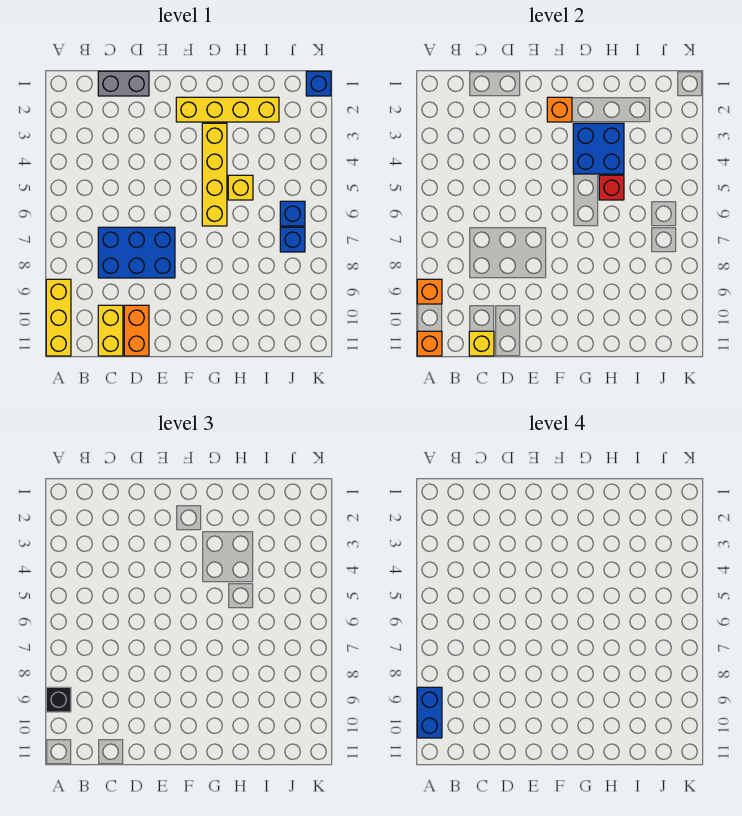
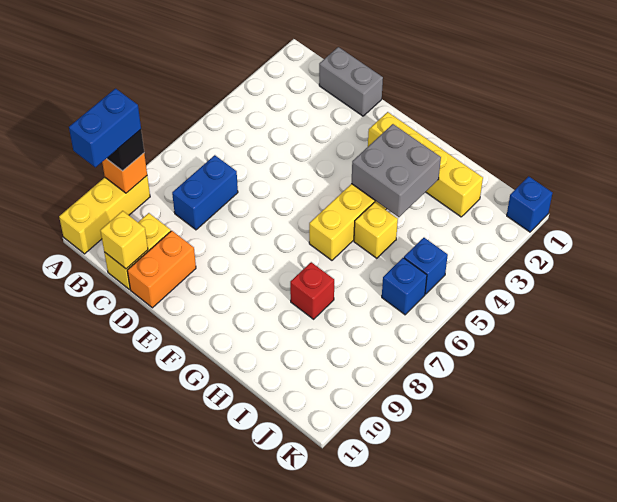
orange brick A11 level 2 -> none
blue brick C7:E8 level 1 -> blue brick C7:C8 level 1
orange brick F2 level 2 -> none
blue brick G3:H4 level 2 -> grey brick G3:H4 level 2
red brick H5 level 2 -> red brick H8 level 1
blue brick J7 level 1 -> blue brick J5 level 1

